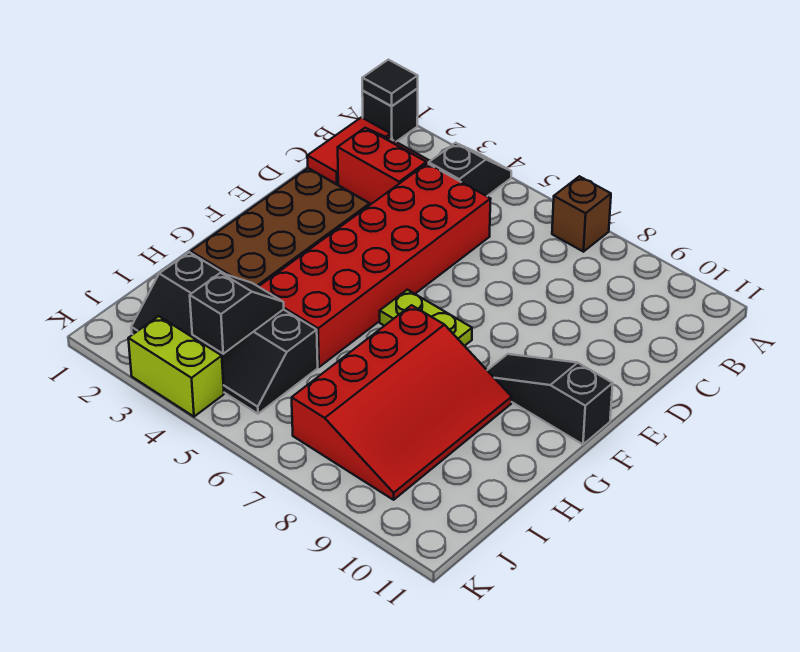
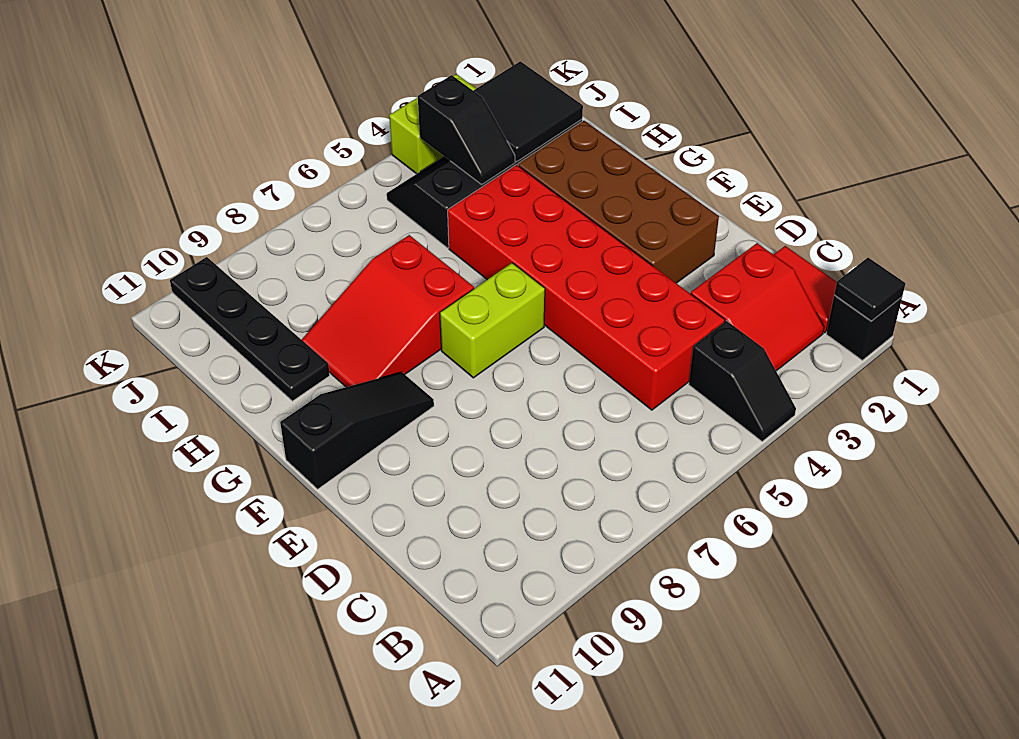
brown brick A7 level 1 -> none
lime plate F6:F7 level 1 -> lime brick F6:F7 level 1
red slope G7:J9 level 1 top 7 -> red slope G7:H9 level 1 top 7
none -> black plate H10:K10 level 1
none -> black tile I2:J3 level 2

